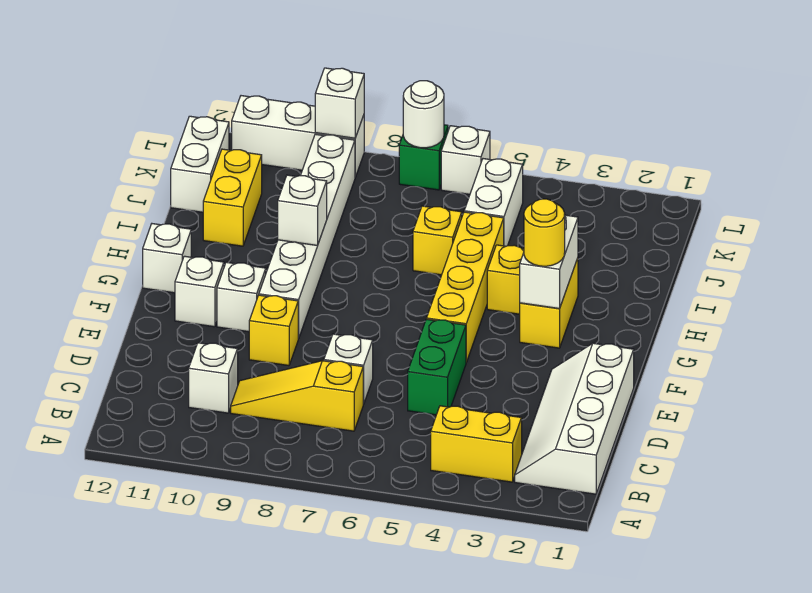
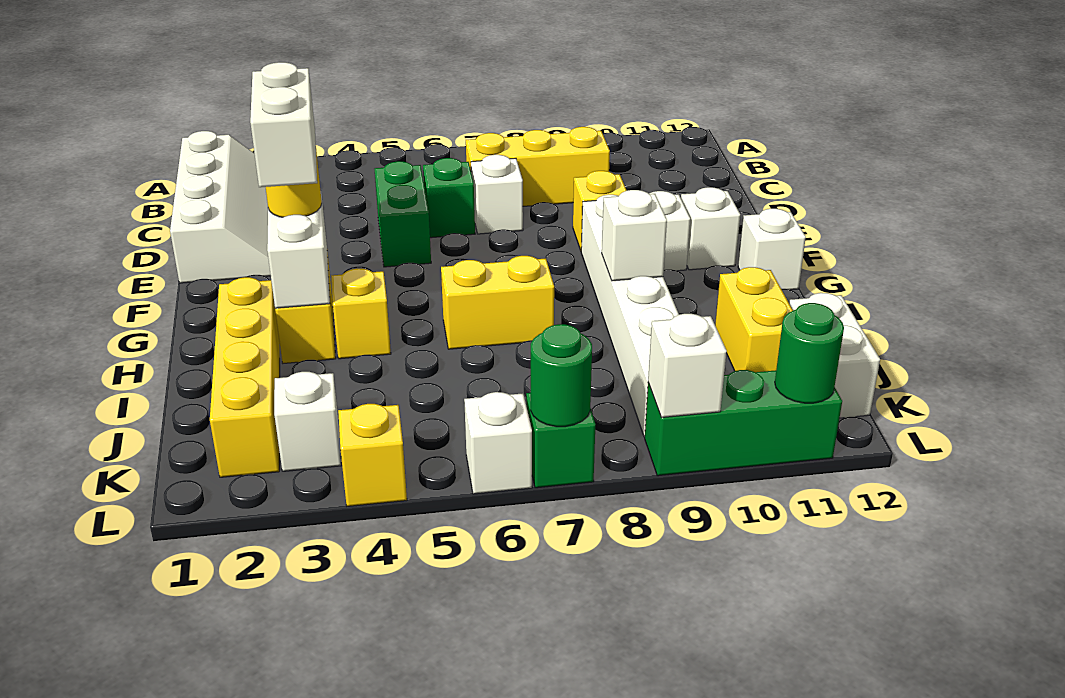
yellow brick B3:B4 level 1 -> yellow brick H6:H7 level 1
yellow slope C7:C9 level 1 top 7 -> yellow brick C7:C9 level 1
white brick C10 level 1 -> white brick K3 level 1
none -> green brick D6 level 1
yellow brick F5:I5 level 1 -> yellow brick H2:K2 level 1
yellow brick I6 level 1 -> yellow brick L4 level 1
white brick J5:K5 level 1 -> white brick G3:H3 level 4
white round brick L7 level 2 -> green round brick L7 level 2
white brick L9:L11 level 1 -> green brick L9:L11 level 1
none -> green round brick L11 level 2

